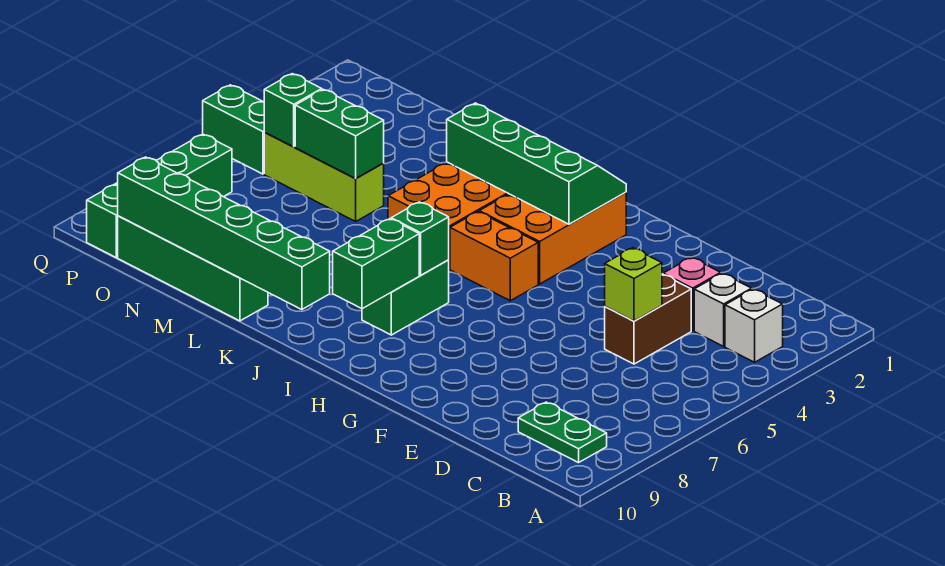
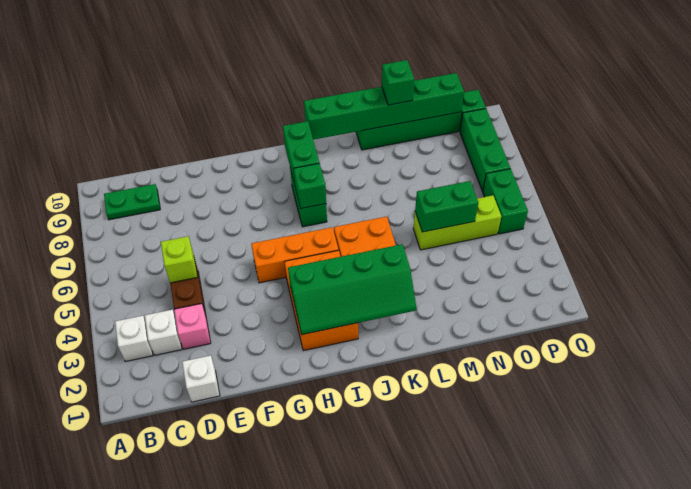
none -> white brick D1 level 1
orange brick H5:I5 level 1 -> orange brick G5:I5 level 1
green brick O5 level 2 -> green brick M10 level 3
green brick P5:Q5 level 1 -> green brick P5:P6 level 1

